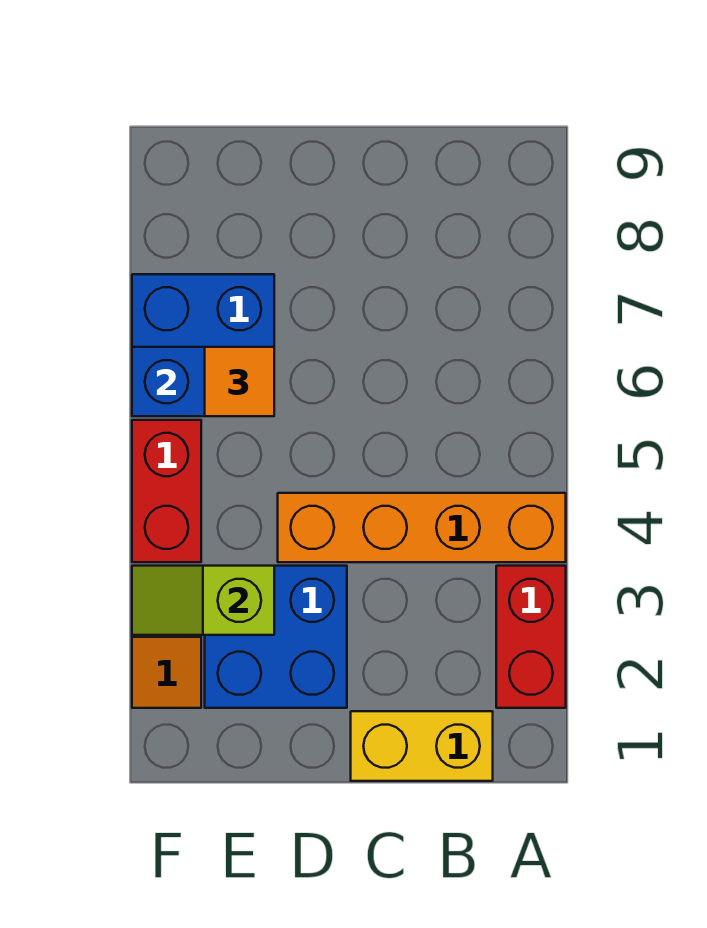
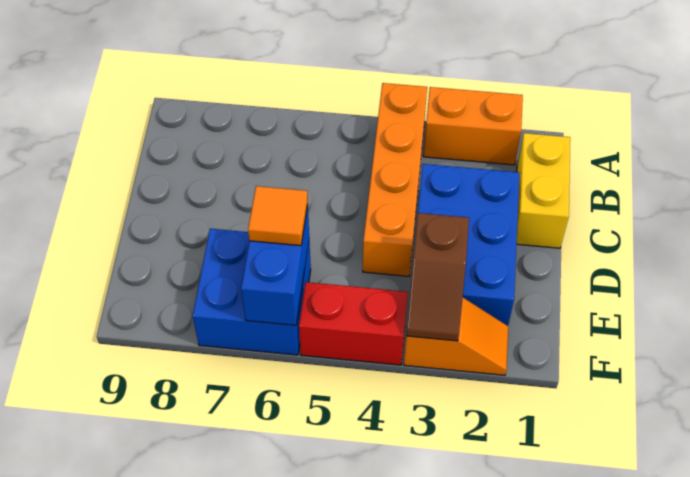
red brick A2:A3 level 1 -> orange brick A2:A3 level 1
blue brick D2:E3 level 1 -> blue brick C2:E3 level 1
lime slope E3:F3 level 2 top E -> brown slope E3:F3 level 2 top E

